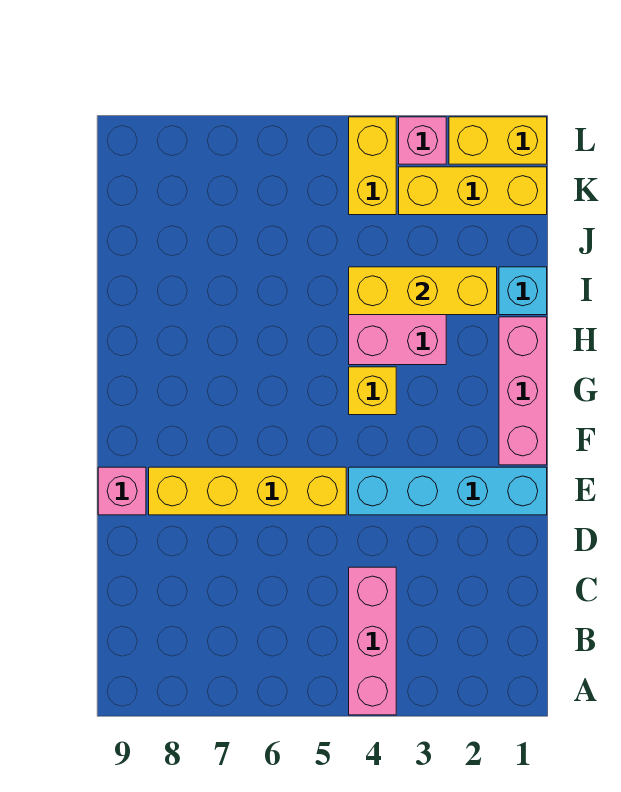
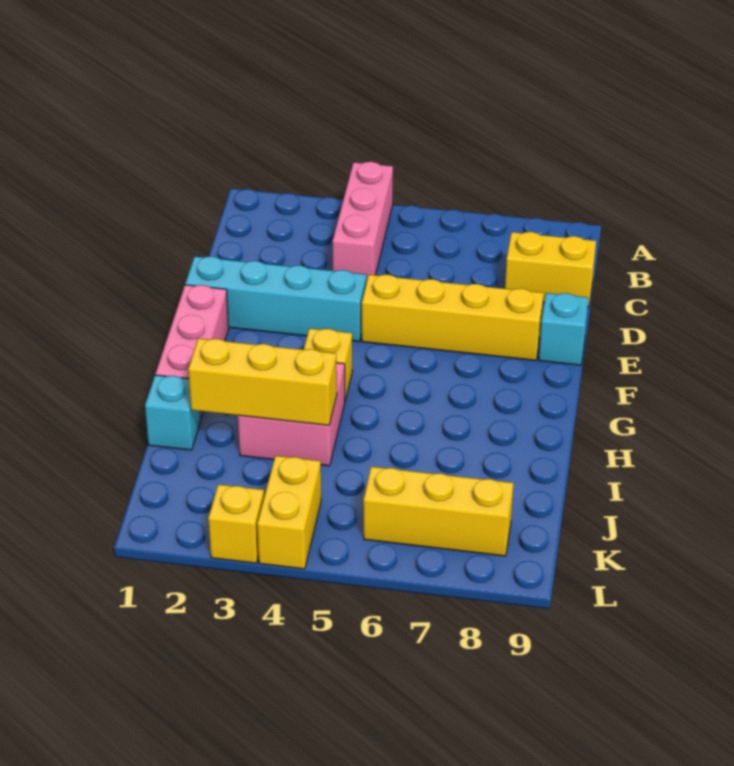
pink brick E9 level 1 -> cyan brick E9 level 1
yellow brick K1:K3 level 1 -> yellow brick K6:K8 level 1
yellow brick L1:L2 level 1 -> yellow brick C8:C9 level 1
pink brick L3 level 1 -> yellow brick L3 level 1

